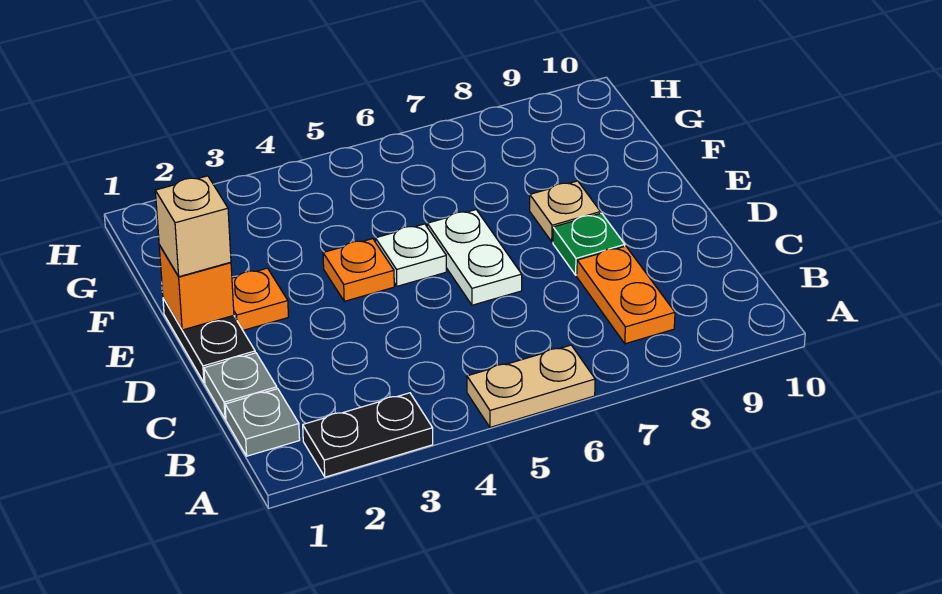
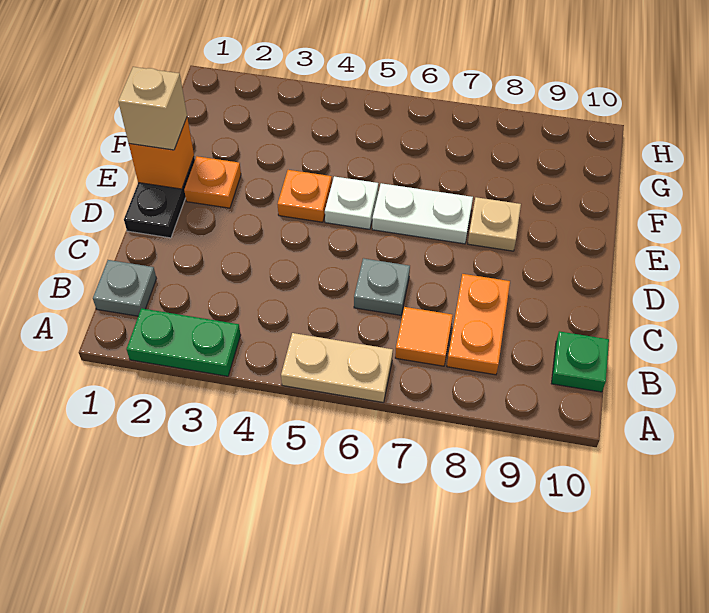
black plate A2:A3 level 1 -> green plate A2:A3 level 1
none -> orange tile B7 level 1
grey plate C1 level 1 -> grey plate C6 level 1
white plate D6:E6 level 1 -> white plate E6:E7 level 1
green plate D8 level 1 -> green plate B10 level 1

